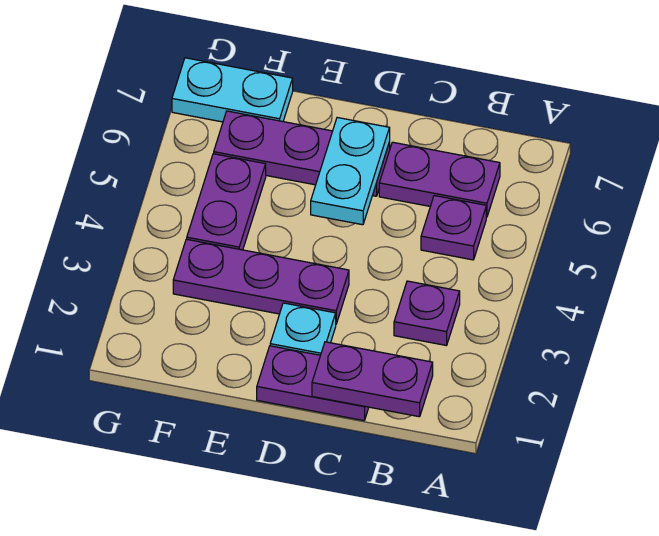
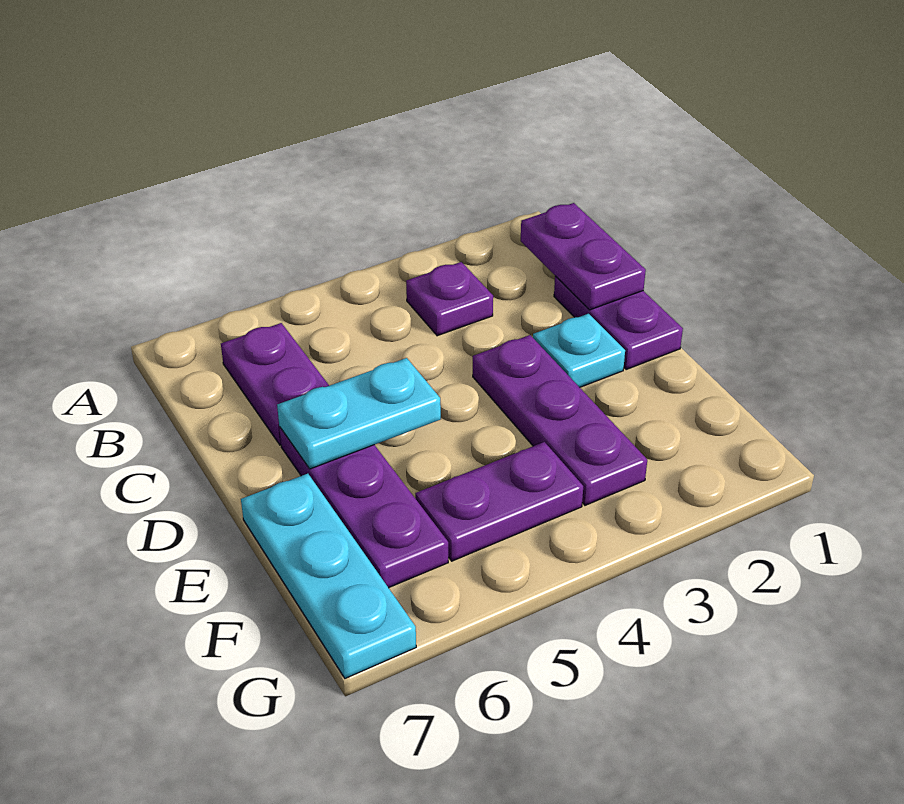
purple plate B5 level 1 -> none
cyan plate F7:G7 level 1 -> cyan plate E7:G7 level 1

